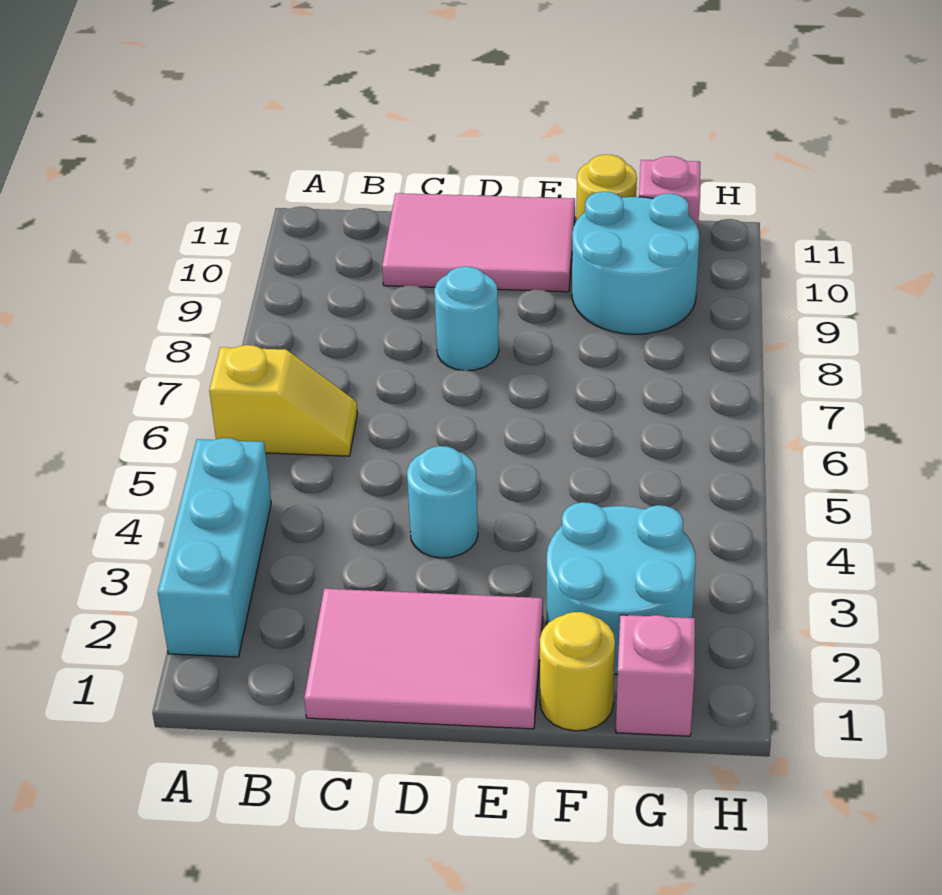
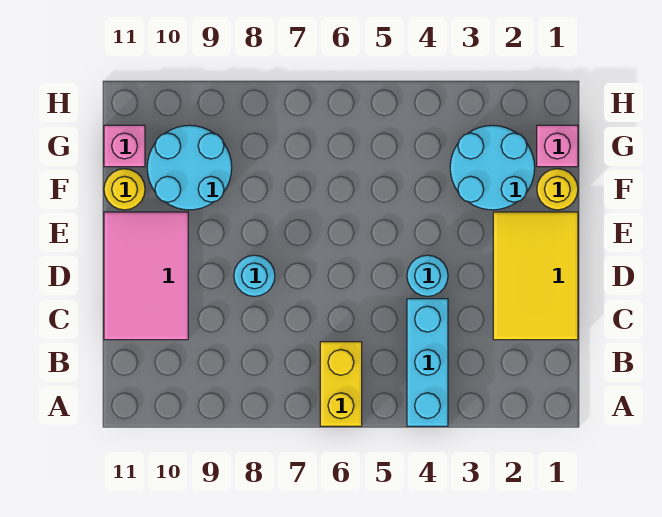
cyan brick A2:A4 level 1 -> cyan brick A4:C4 level 1
yellow slope A6:B6 level 1 top A -> yellow brick A6:B6 level 1
pink tile C1:E2 level 1 -> yellow tile C1:E2 level 1

